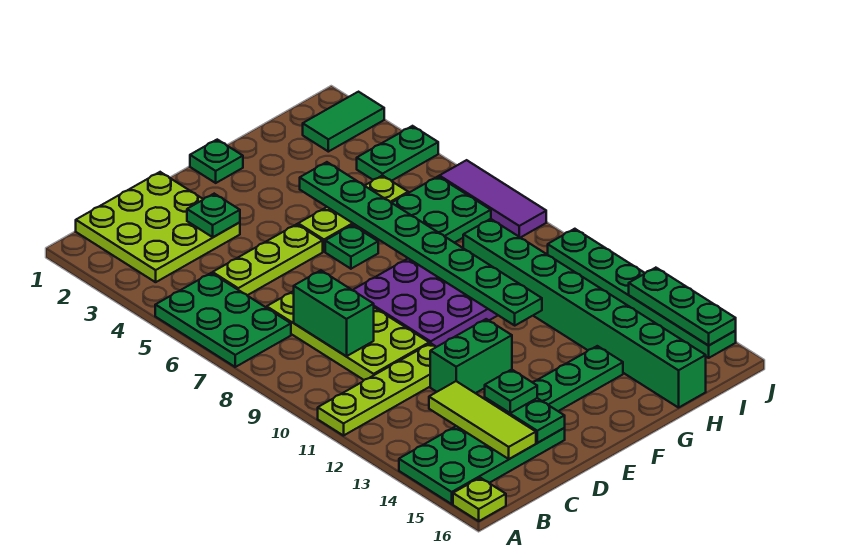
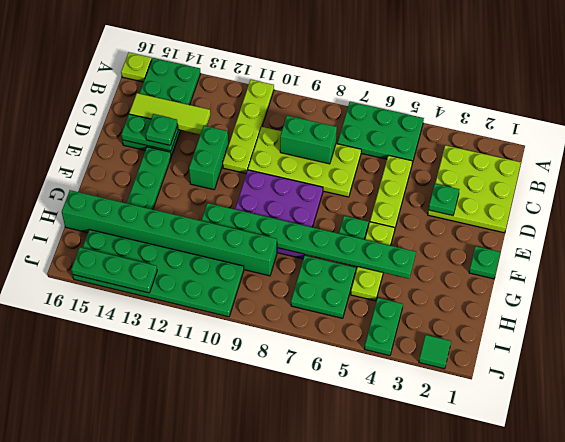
green tile I2:J2 level 1 -> green tile J2 level 1
purple tile J6:J8 level 1 -> none
green plate J10:J15 level 1 -> green plate I10:J15 level 1

